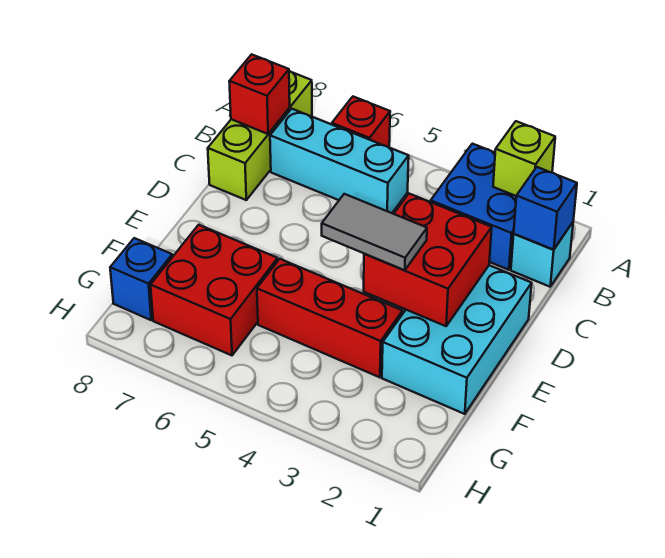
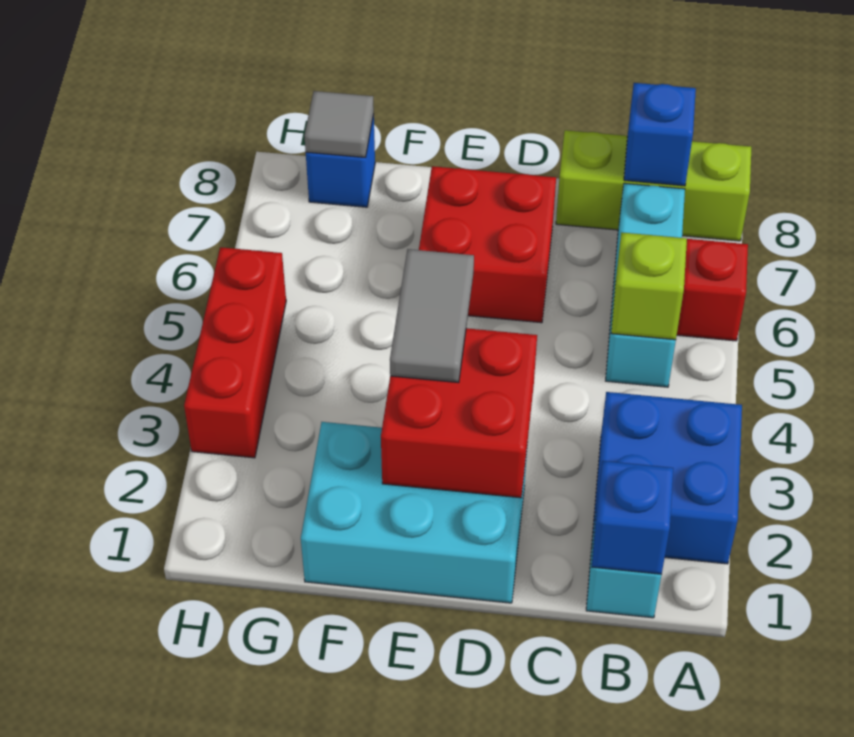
lime brick A2 level 2 -> lime brick B5 level 2
red brick B8 level 2 -> blue brick B8 level 2
red brick F3:F5 level 1 -> red brick H3:H5 level 1
red brick F6:G7 level 1 -> red brick D6:E7 level 1
none -> grey tile G8 level 2

